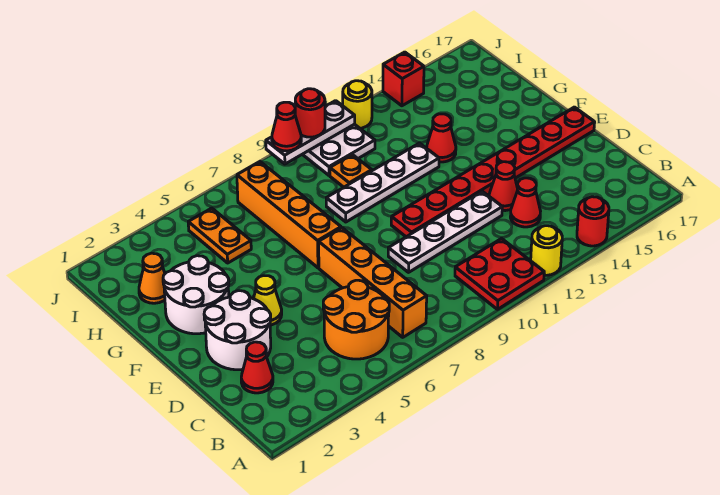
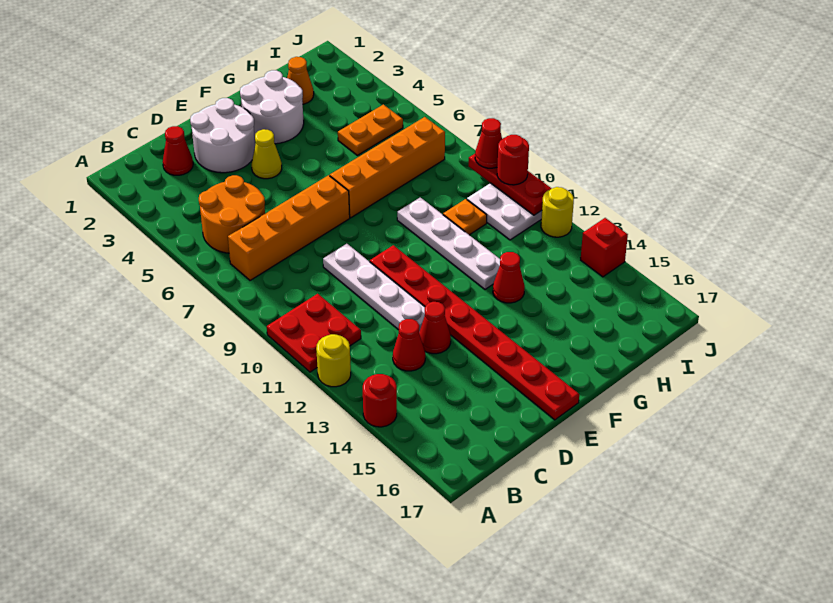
white plate J9:J11 level 2 -> red plate J9:J11 level 2

